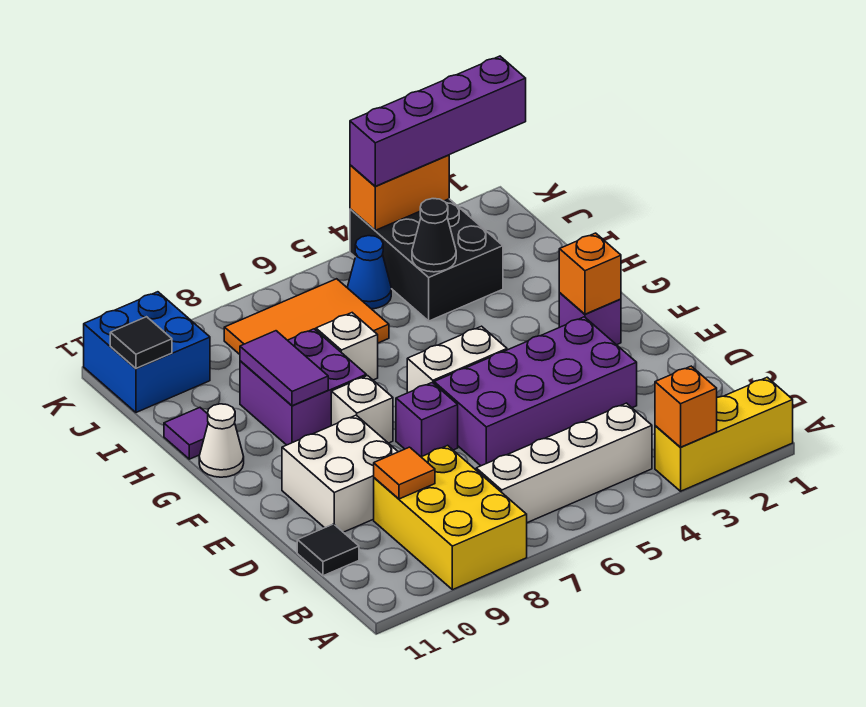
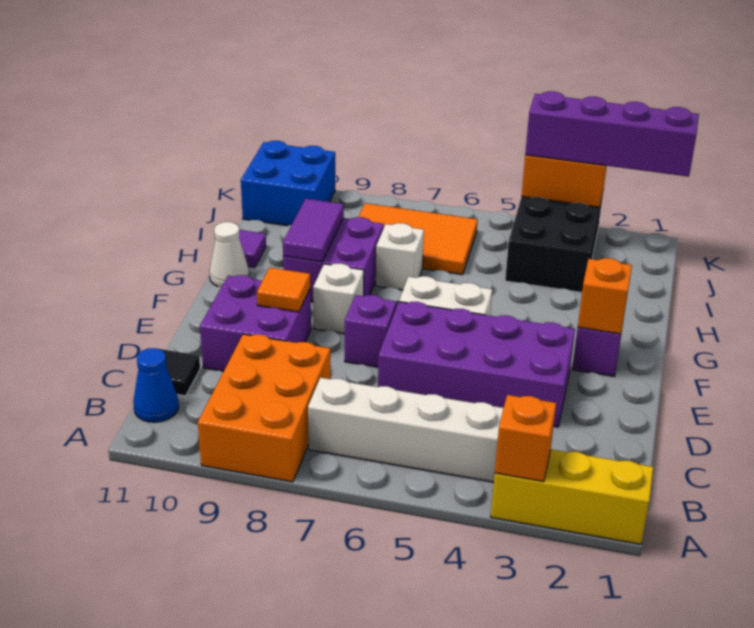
yellow brick A8:C9 level 1 -> orange brick A8:C9 level 1
orange tile C9 level 2 -> orange tile E9 level 2
white brick D9:E10 level 1 -> purple brick D9:E10 level 1
black cone I4 level 2 -> none
blue cone J5 level 1 -> blue cone B11 level 1
black tile J11 level 2 -> none

